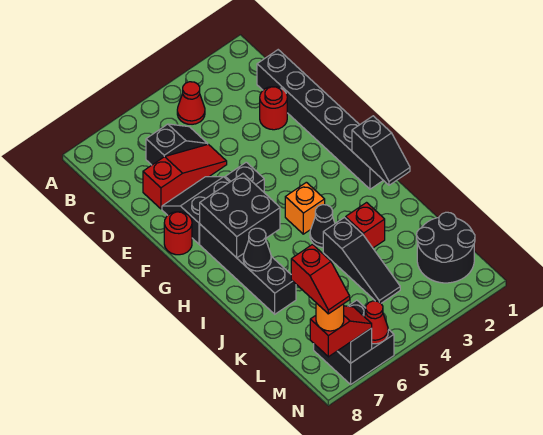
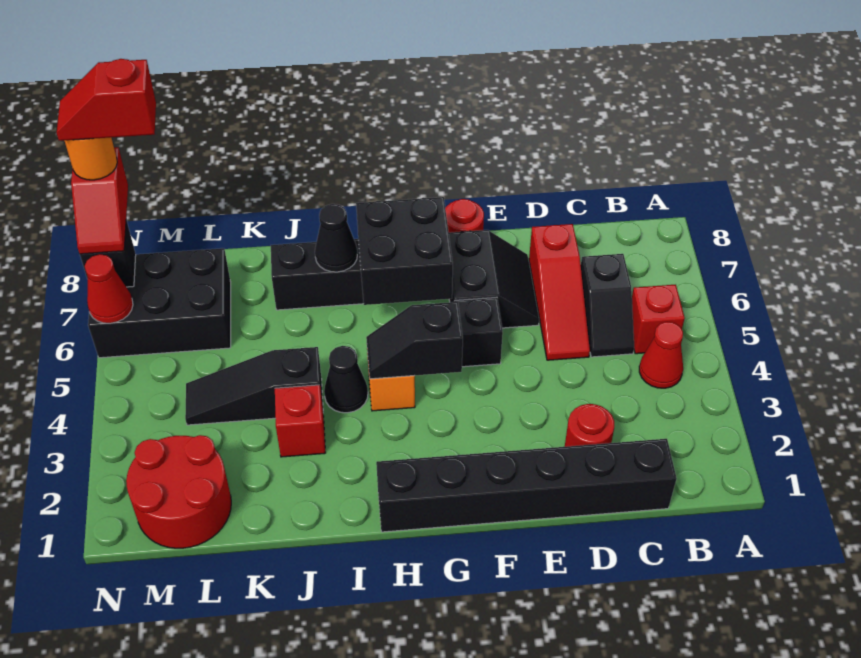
none -> red brick B5 level 1
black slope H1:I1 level 2 top H -> black slope G4:H4 level 2 top G
black round brick L1:M2 level 1 -> red round brick L1:M2 level 1
black brick M6:N7 level 1 -> black brick L6:N7 level 1

